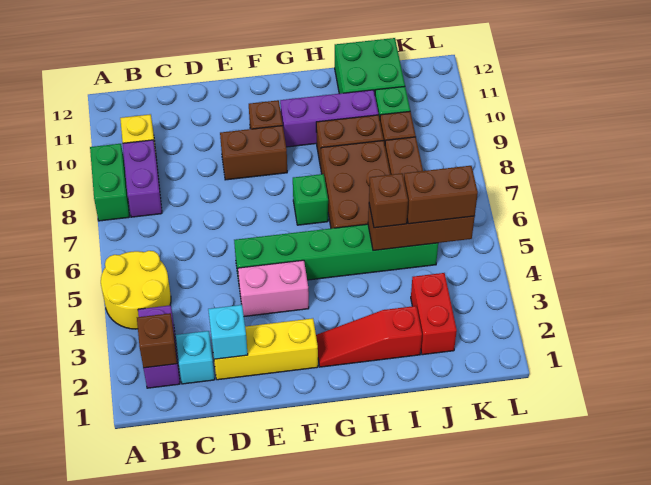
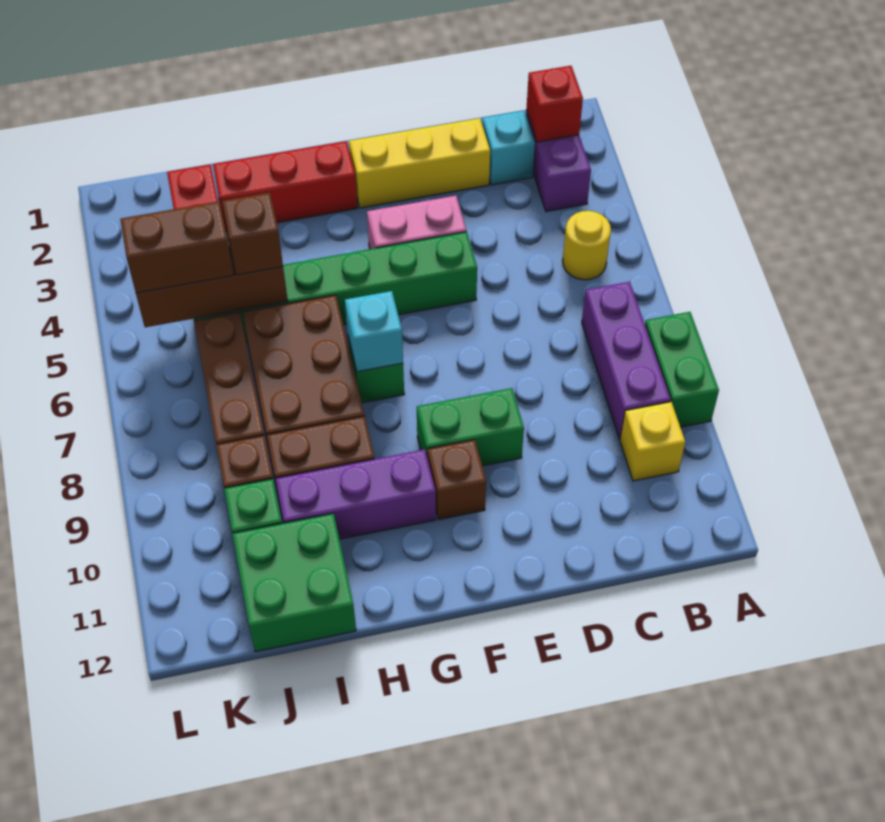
yellow round brick A4:B5 level 1 -> yellow round brick B5 level 1
brown brick B2 level 2 -> red brick B2 level 2
purple brick B8:B9 level 1 -> purple brick B7:B9 level 1
cyan brick D2 level 2 -> cyan brick G7 level 2
brown brick E9:F9 level 1 -> green brick E9:F9 level 1
red slope G2:I2 level 1 top I -> red brick G2:I2 level 1

